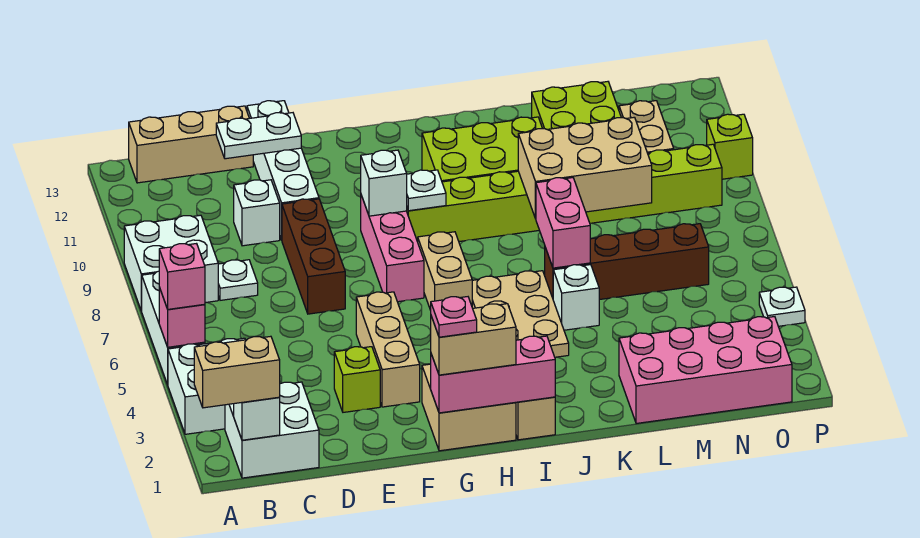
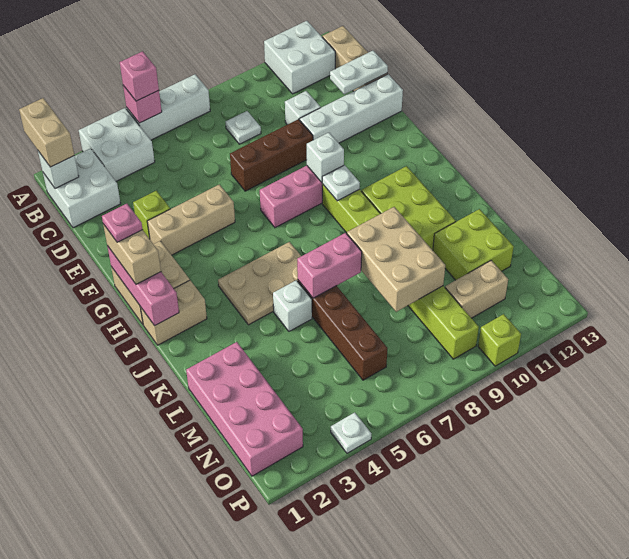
white brick A8:B9 level 1 -> white brick A11:B12 level 1
white plate D12:E12 level 2 -> white plate D12:D13 level 2
tan brick H6:H7 level 1 -> none

